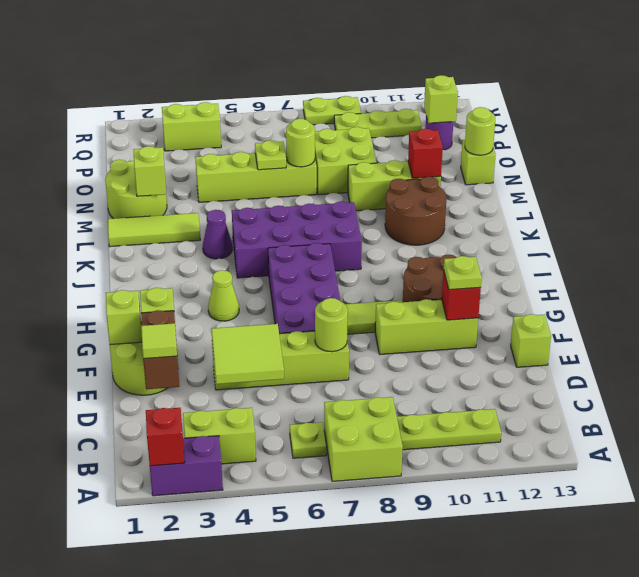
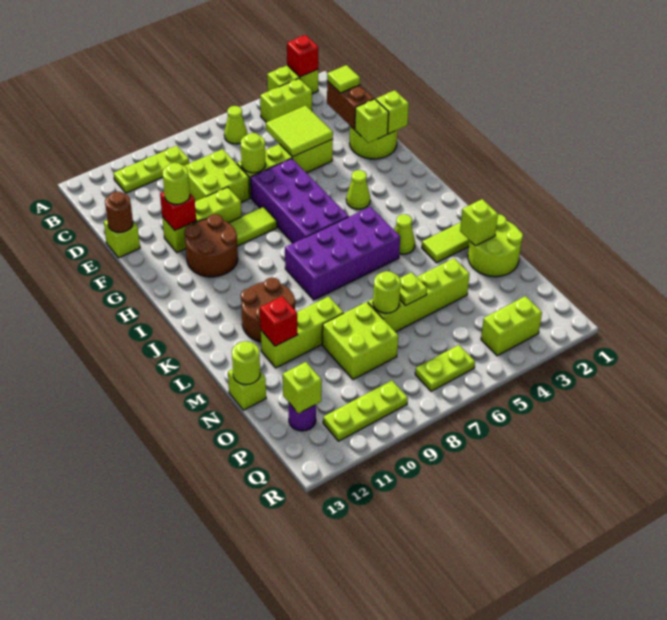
purple brick A2:A3 level 1 -> lime brick A2:A3 level 1
lime brick A7:B8 level 1 -> lime brick D8:E9 level 1
lime plate B6 level 1 -> lime cone B6 level 1
none -> brown round brick E13 level 2
lime plate F11 level 3 -> lime round brick F11 level 3
purple cone K4 level 1 -> lime cone K4 level 1
lime plate R8:R9 level 1 -> lime plate Q6:Q7 level 1

